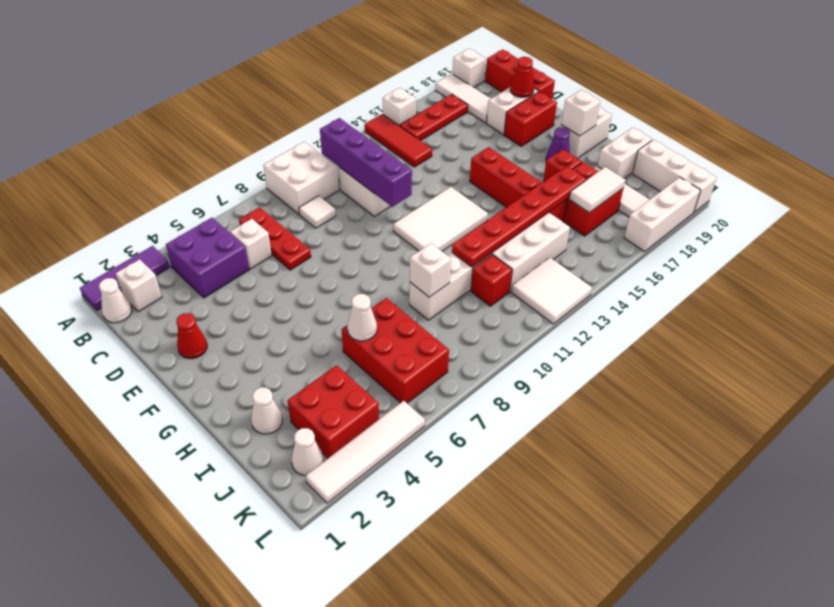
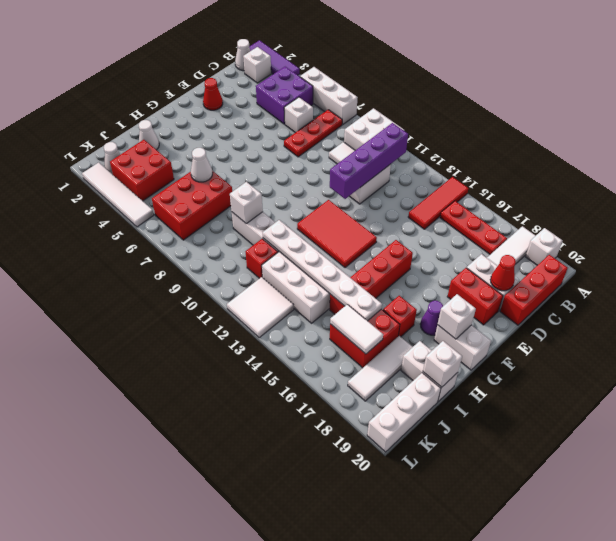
white brick A15 level 1 -> white brick I20 level 2
white tile F11:G13 level 1 -> red tile F11:G13 level 1
red plate I11:I16 level 2 -> white plate I11:I16 level 2
white brick L17:L19 level 1 -> white brick A5:A7 level 1

